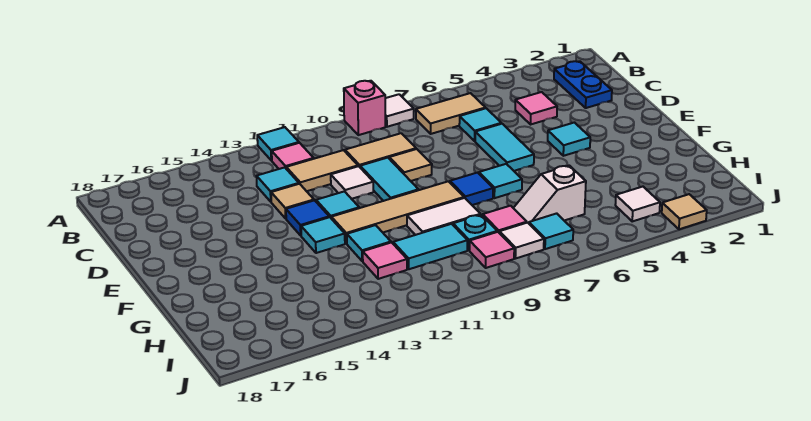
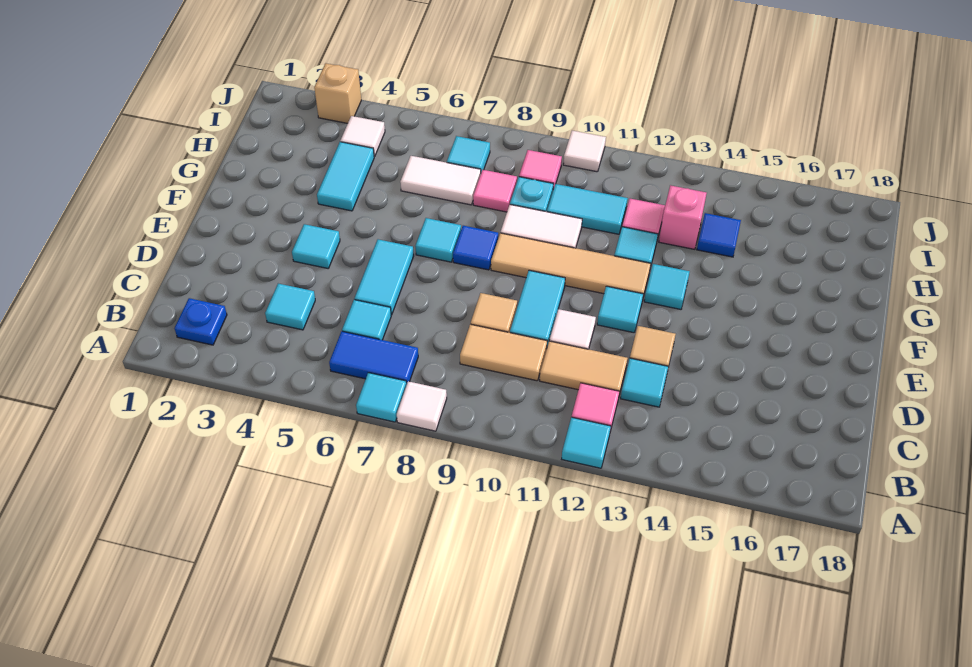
none -> cyan tile A7 level 1
pink brick A9 level 1 -> pink brick H13 level 1
blue plate B2:C2 level 1 -> blue plate B2 level 1
tan tile B6:B7 level 1 -> blue tile B6:B7 level 1
pink tile C4 level 1 -> cyan tile C4 level 1
blue tile E13 level 1 -> blue tile H14 level 1
none -> cyan tile G4:H4 level 1
white slope H6:H7 level 1 top 6 -> white tile H6:H7 level 1
white tile I8 level 1 -> white tile J10 level 1
tan tile J3 level 1 -> tan brick J3 level 1

